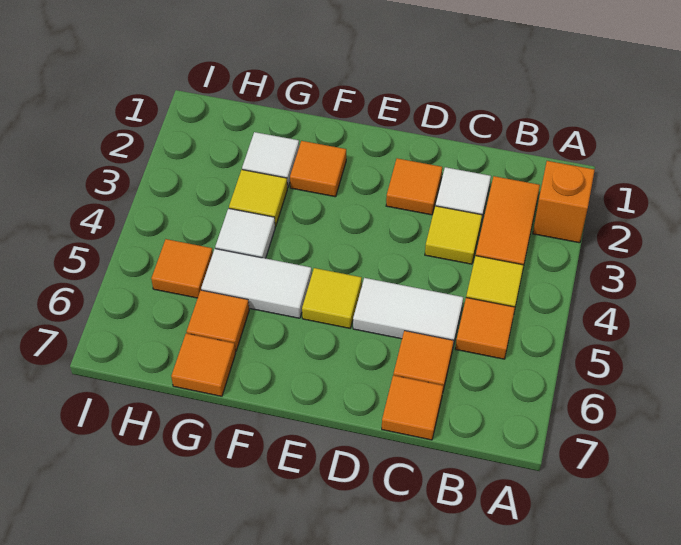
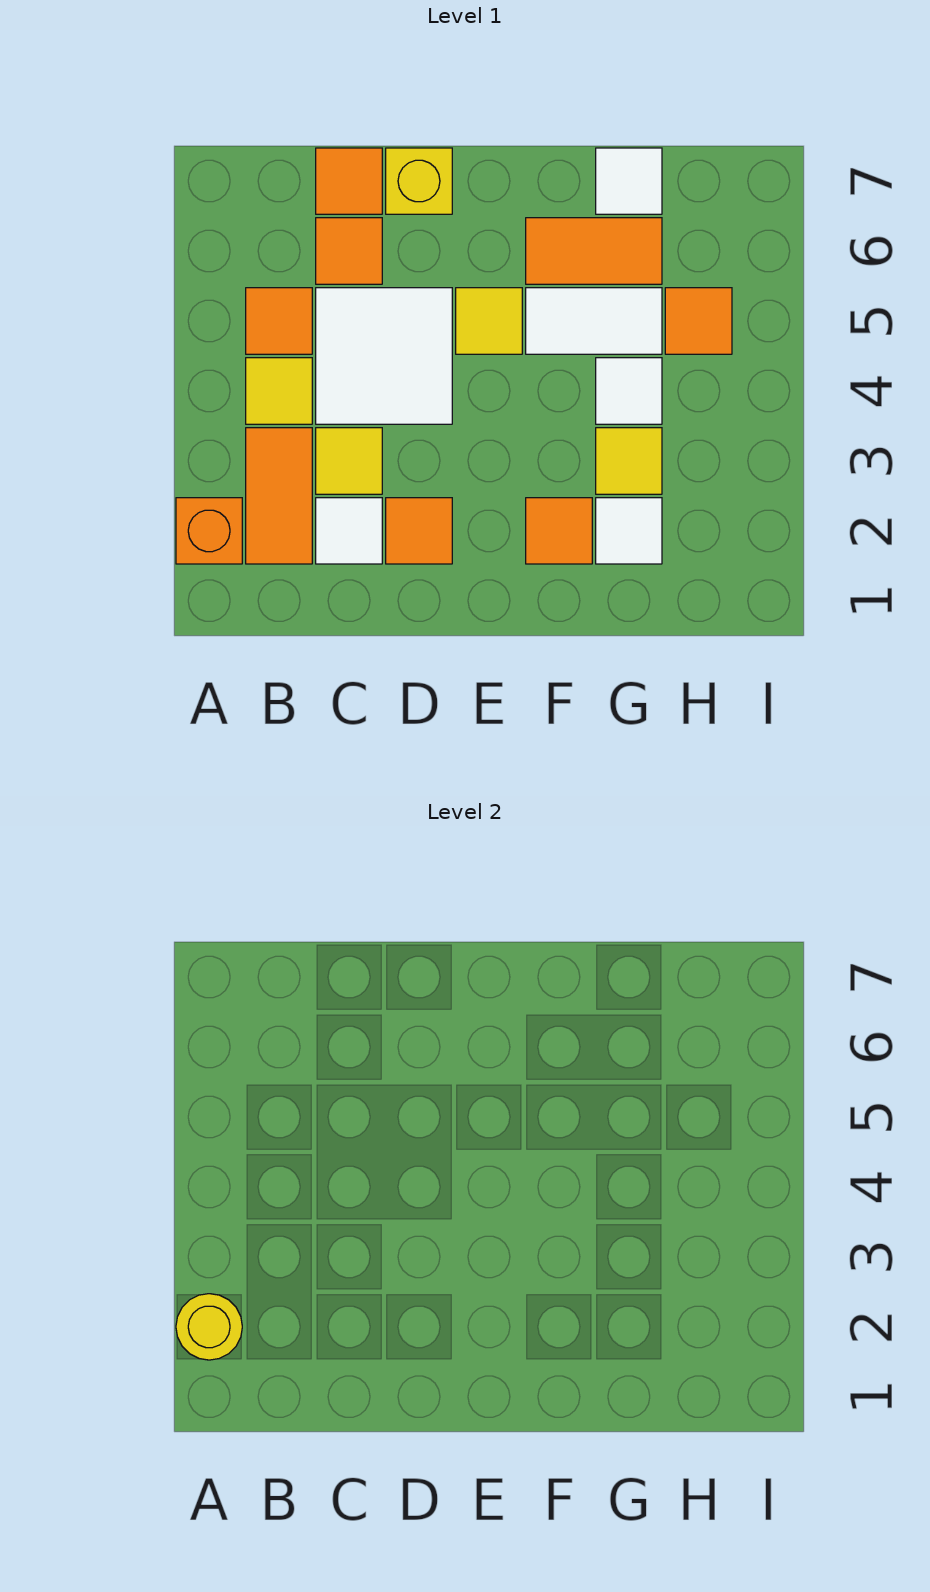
none -> yellow round brick A2 level 2
white tile C5:D5 level 1 -> white tile C4:D5 level 1
none -> yellow brick D7 level 1
orange tile G6 level 1 -> orange tile F6:G6 level 1
orange tile G7 level 1 -> white tile G7 level 1

